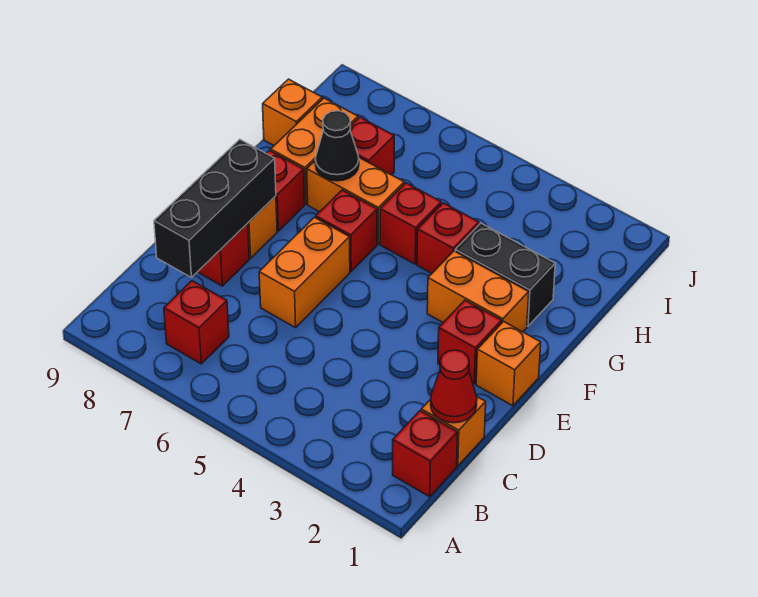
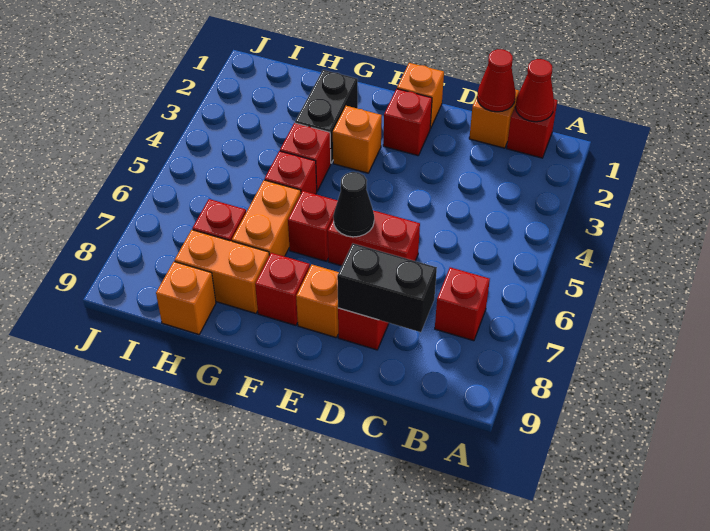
none -> red cone B1 level 2
black brick C8:E8 level 2 -> black brick C8:D8 level 2
orange brick D6:E6 level 1 -> red brick D6:E6 level 1
orange brick F2:F3 level 1 -> orange brick F3 level 1
black cone G7 level 2 -> black cone E6 level 2

